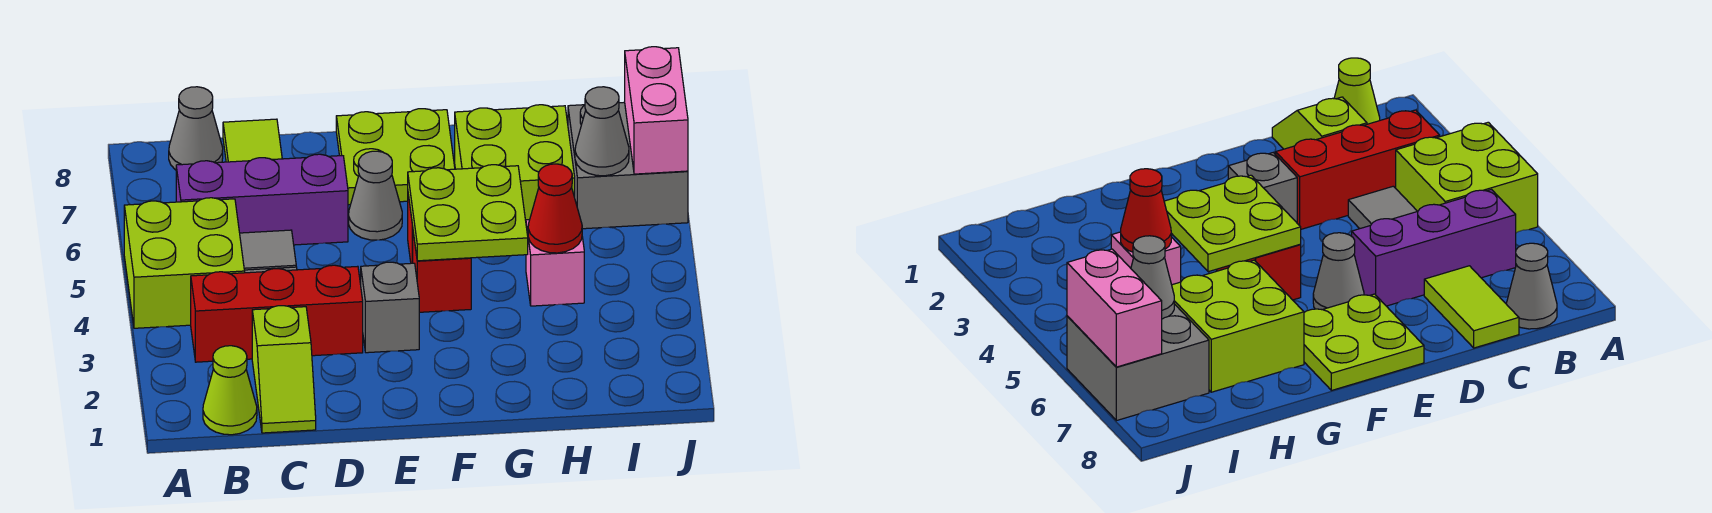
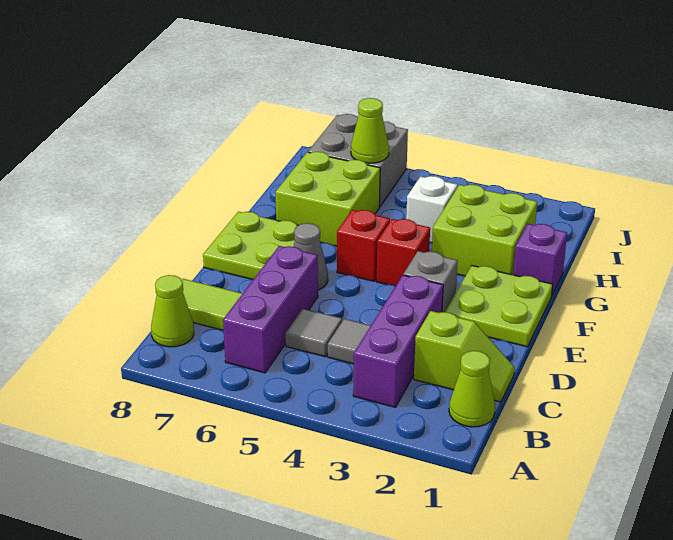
lime brick A4:B5 level 1 -> lime brick G2:H3 level 1
red brick B3:D3 level 1 -> purple brick B3:D3 level 1
grey cone B8 level 1 -> lime cone B8 level 1
lime plate F4:G5 level 2 -> lime plate E1:F2 level 1
none -> purple brick G1 level 1
pink brick H4 level 1 -> white brick H4 level 1
red cone H4 level 2 -> none
grey cone I6 level 2 -> lime cone I6 level 2
pink brick J6:J7 level 2 -> none

